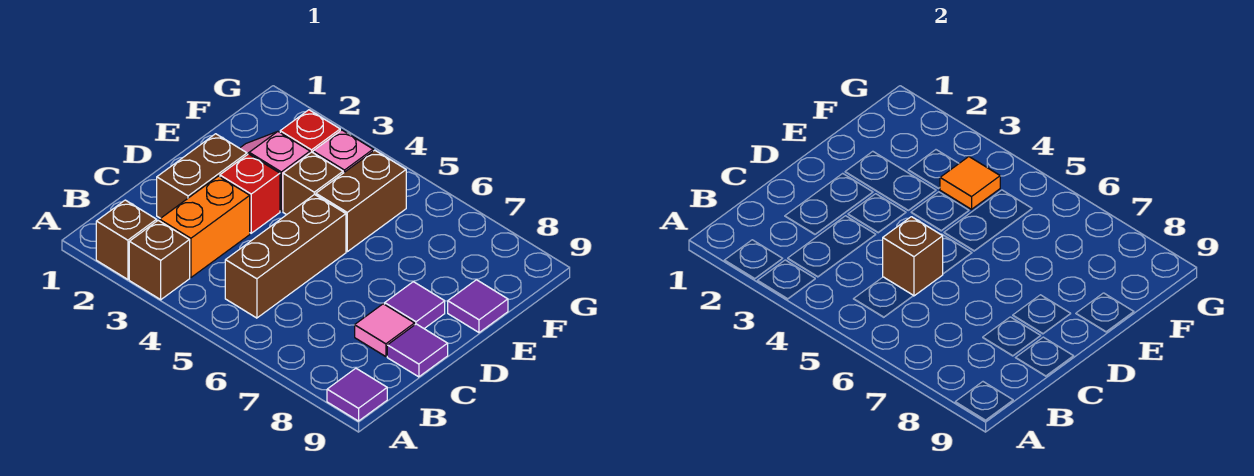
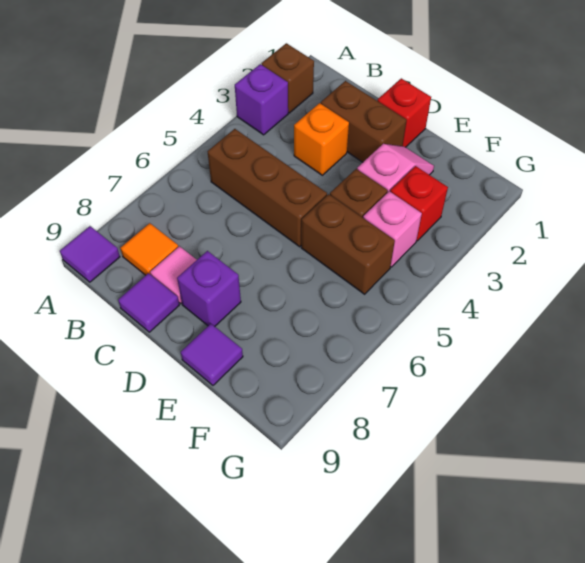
brown brick A3 level 1 -> purple brick A3 level 1
orange brick B3:C3 level 1 -> orange brick C3 level 1
brown brick C5 level 2 -> none
red brick D3 level 1 -> red brick D1 level 1
purple tile D8 level 1 -> purple brick D8 level 1
orange tile F4 level 2 -> orange tile B8 level 1

